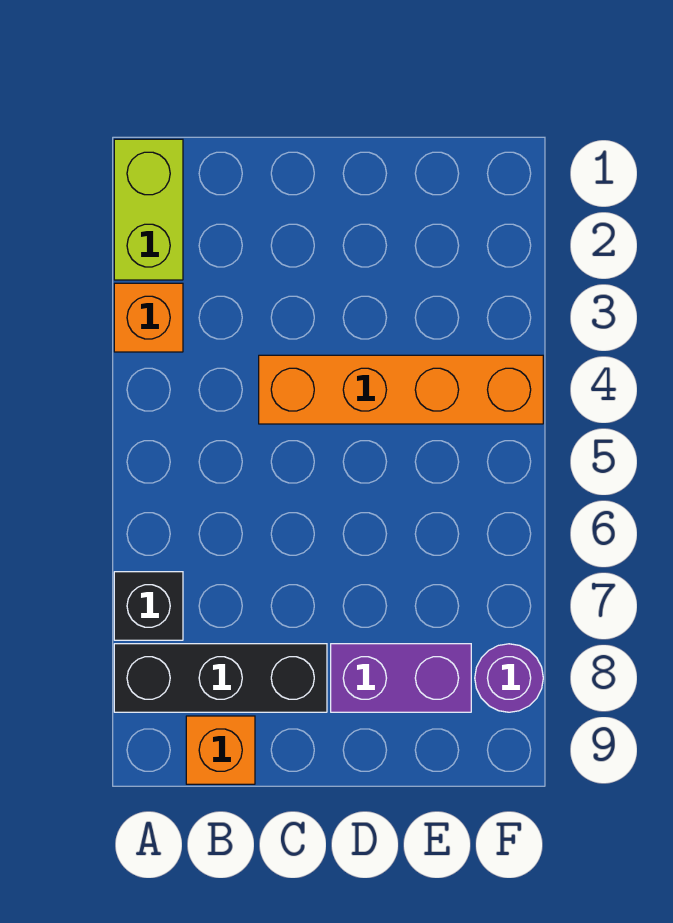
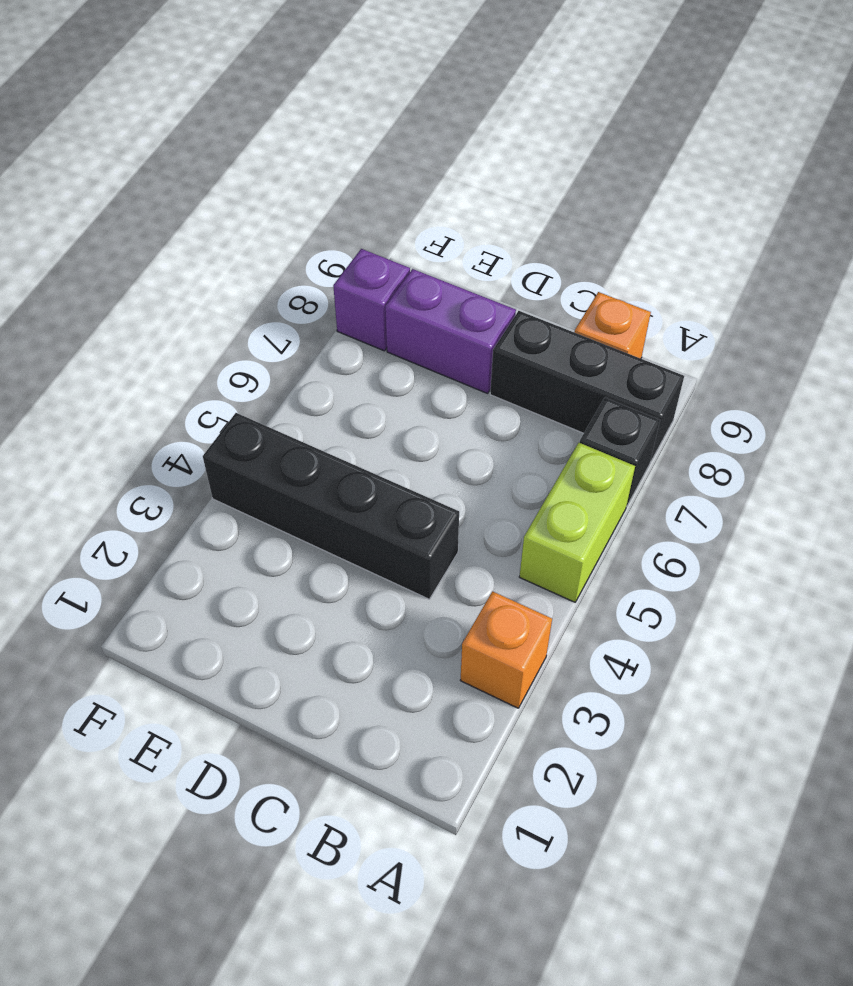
lime brick A1:A2 level 1 -> lime brick A5:A6 level 1
orange brick C4:F4 level 1 -> black brick C4:F4 level 1
purple round brick F8 level 1 -> purple brick F8 level 1

